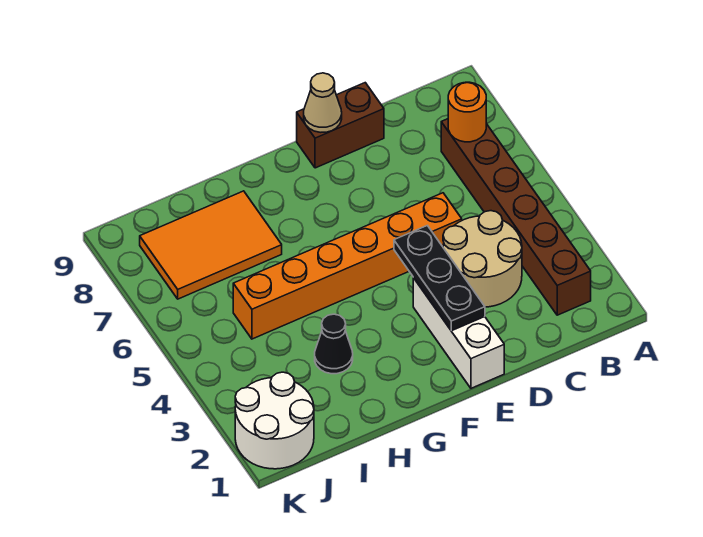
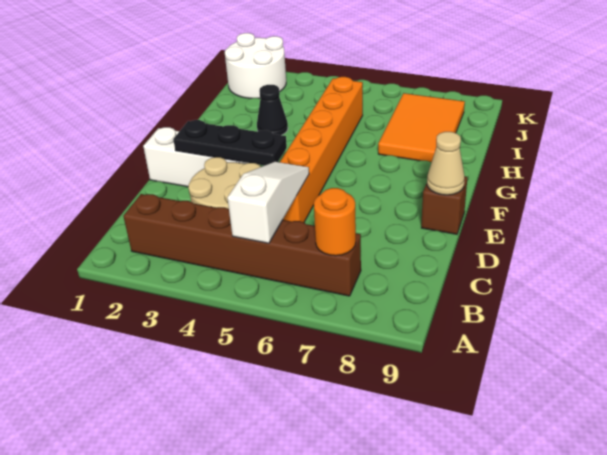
none -> white slope B5:D5 level 2 top B
brown brick D9:E9 level 1 -> brown brick E9 level 1

